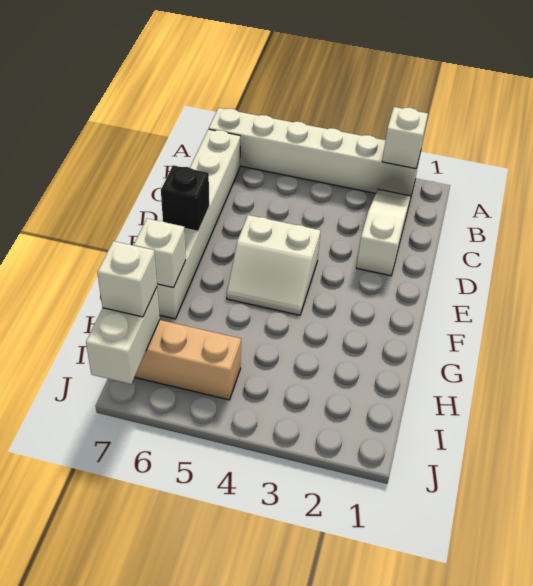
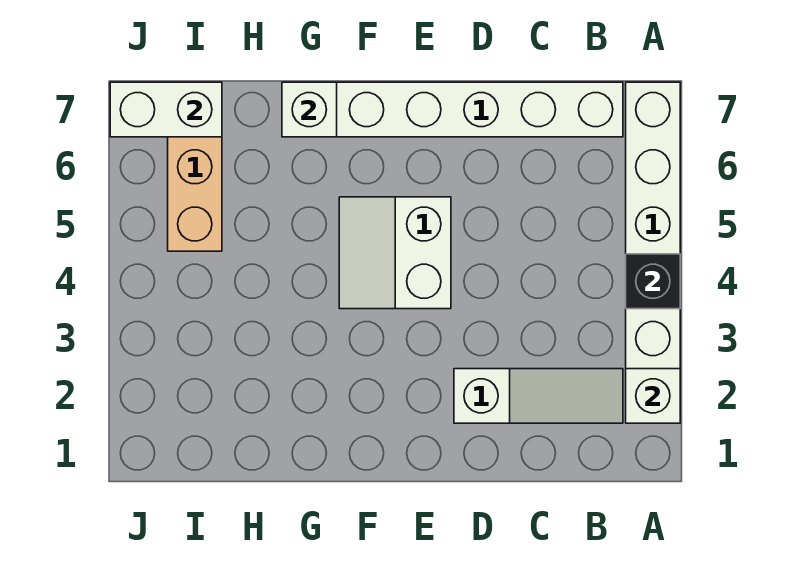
black brick E7 level 2 -> black brick A4 level 2
white brick I7 level 3 -> none

